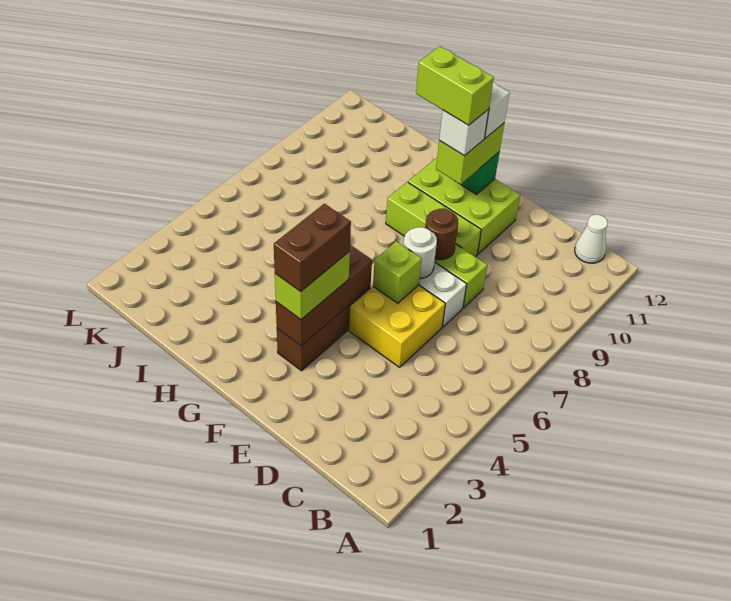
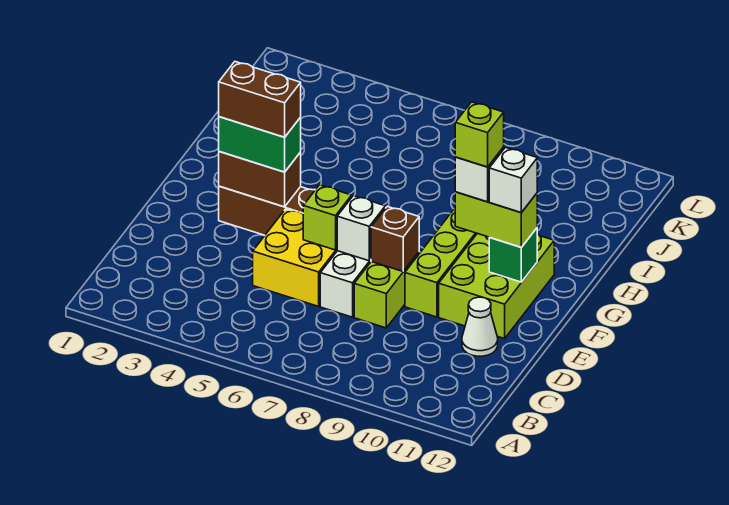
white cone B12 level 1 -> white cone D11 level 1
white round brick E7 level 2 -> white brick E7 level 2
brown round brick E8 level 2 -> brown brick E8 level 2
brown brick F3:F5 level 2 -> brown brick F3:F4 level 2
lime brick F3:F4 level 3 -> green brick F3:F4 level 3
lime brick F10:G10 level 5 -> lime brick F10 level 5

